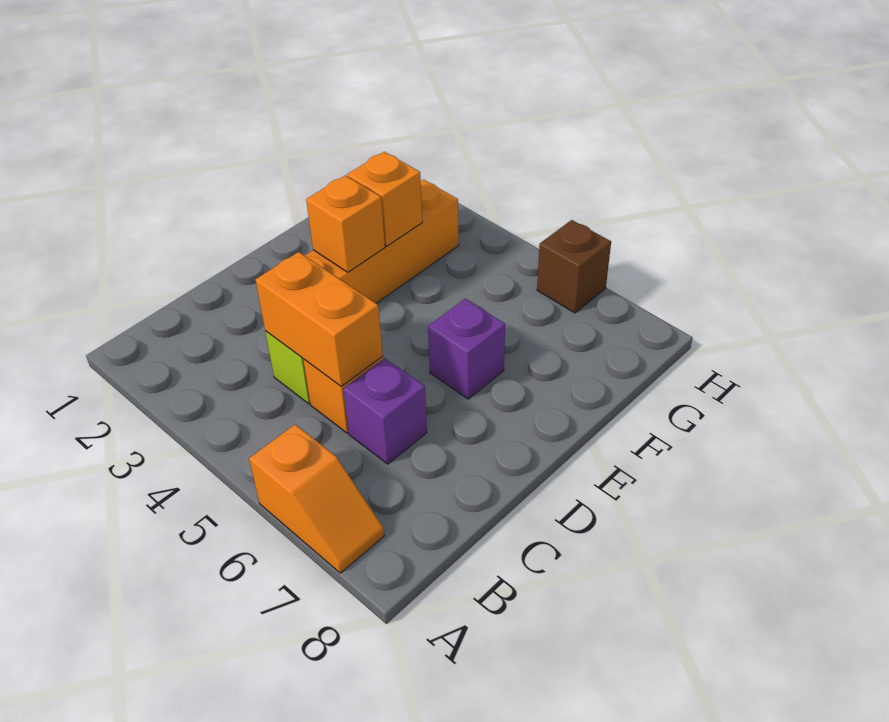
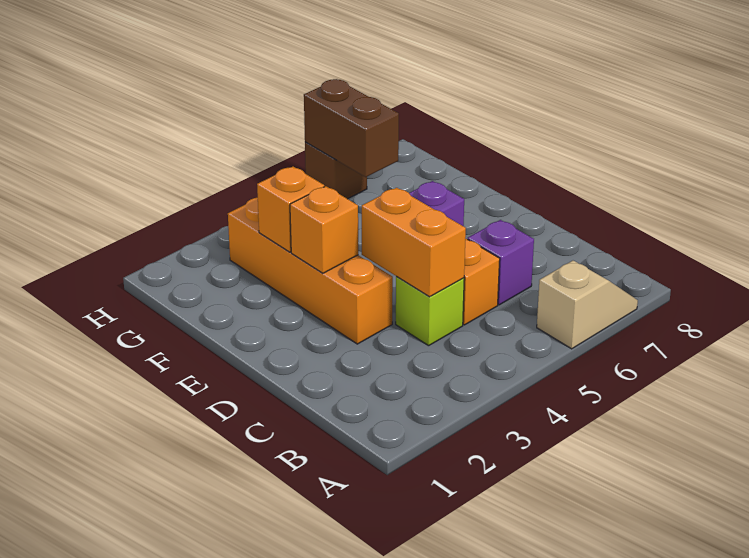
orange slope A6:A7 level 1 top 6 -> tan slope A6:A7 level 1 top 6
orange brick C4:C5 level 2 -> orange brick C4:D4 level 2
none -> brown brick G6:H6 level 2

